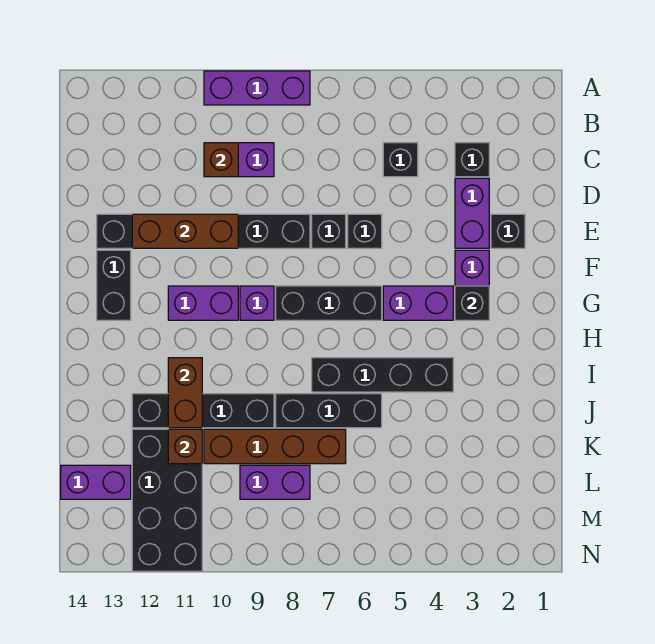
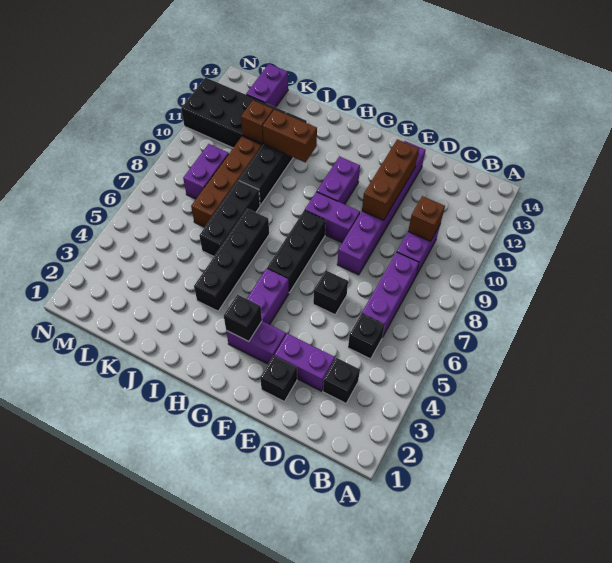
purple brick A8:A10 level 1 -> purple brick C6:C8 level 1
black brick E7 level 1 -> none
black brick E8:E13 level 1 -> purple brick E8:E13 level 1
black brick F13:G13 level 1 -> none
purple brick G9 level 1 -> purple brick F9:G9 level 1

